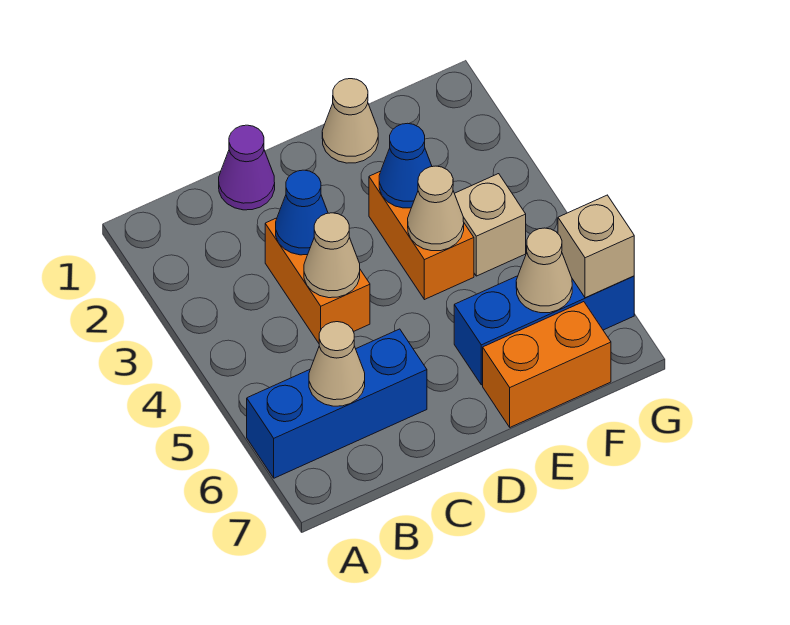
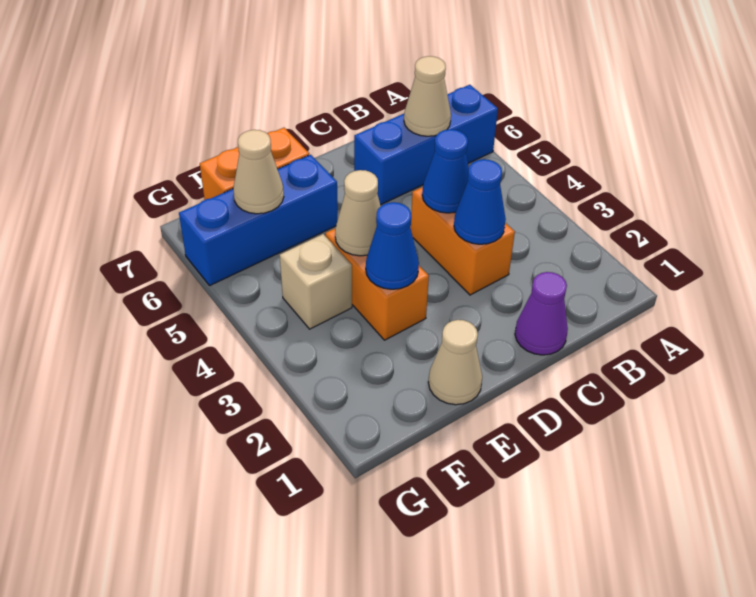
tan cone C4 level 2 -> blue cone C4 level 2
tan brick G6 level 2 -> none

